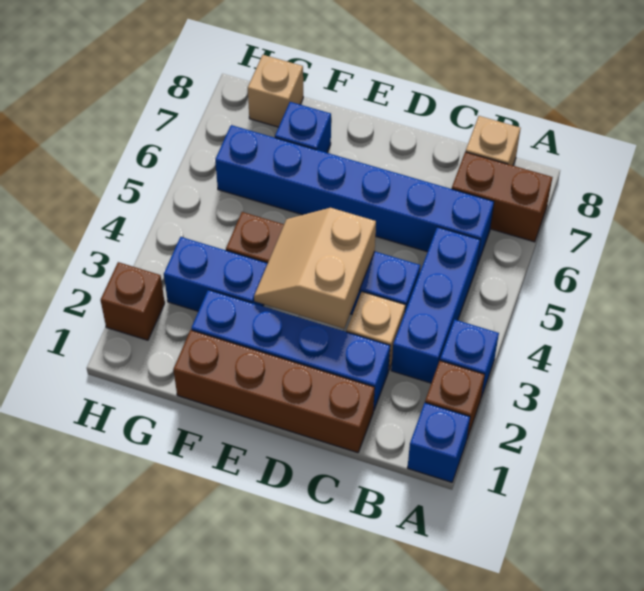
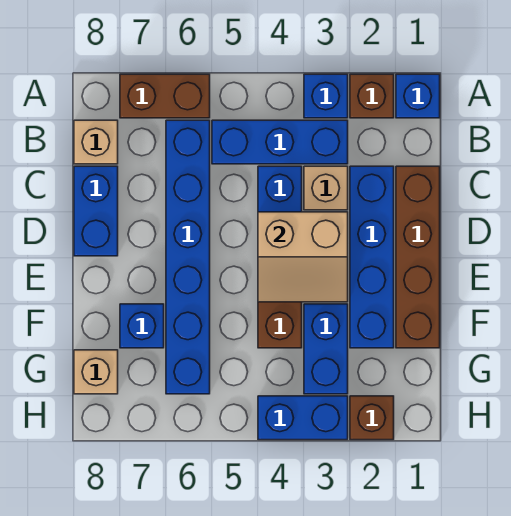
brown brick A7:B7 level 1 -> brown brick A6:A7 level 1
none -> blue brick C8:D8 level 1
none -> blue brick H3:H4 level 1

